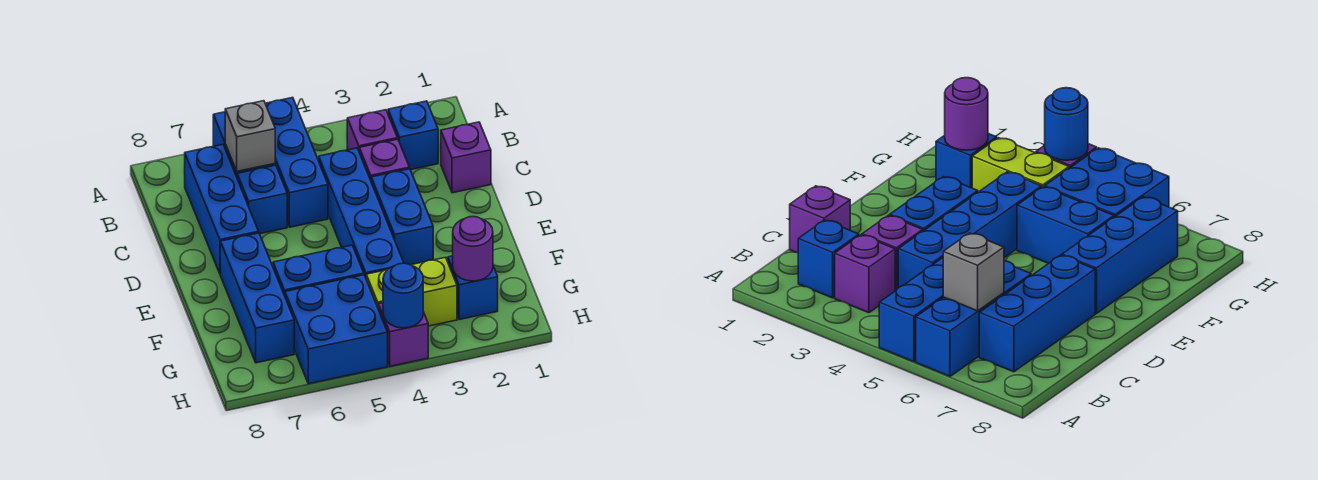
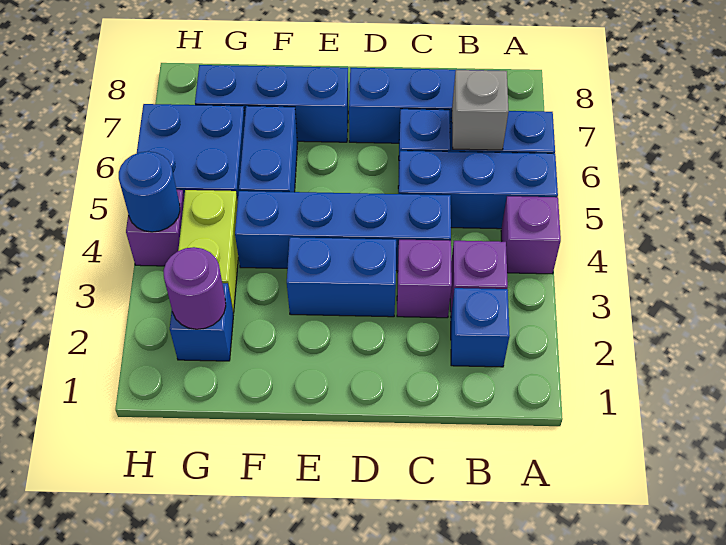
purple brick C1 level 1 -> purple brick A4 level 1

